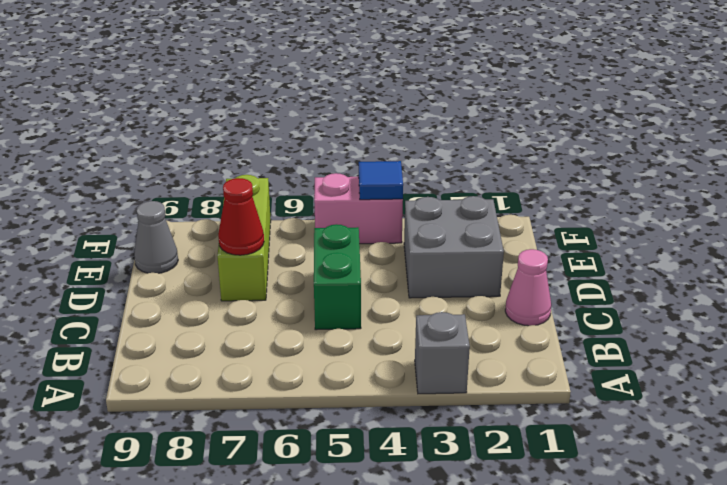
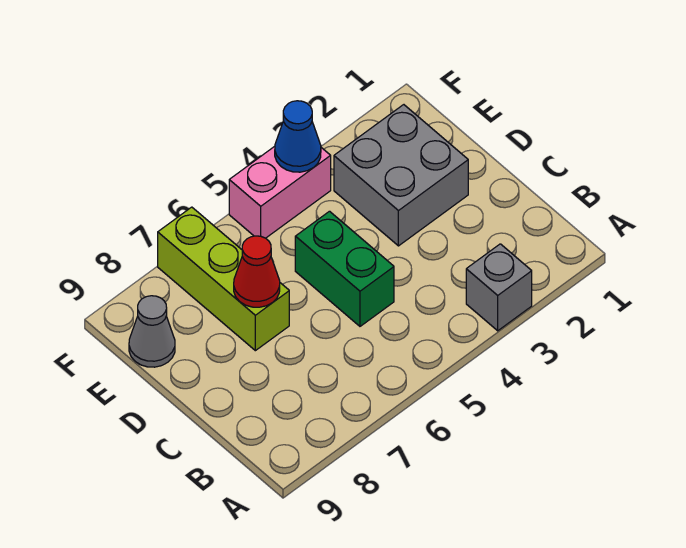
pink cone C1 level 1 -> none
blue tile F4 level 2 -> blue cone F4 level 2

